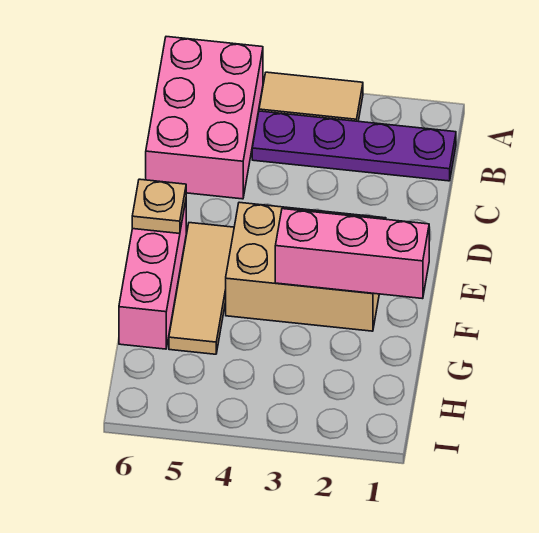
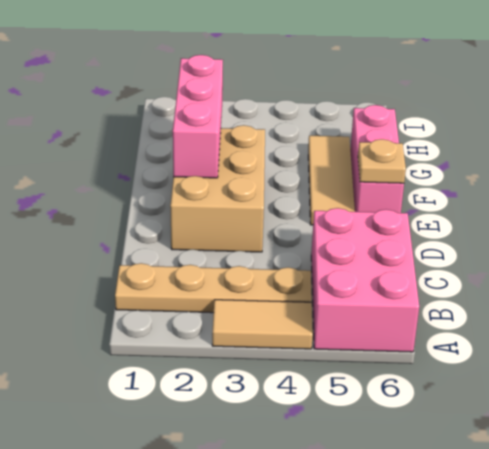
purple plate B1:B4 level 1 -> tan plate B1:B4 level 1
tan brick E2:F4 level 1 -> tan brick D2:F3 level 1
pink brick F1:F3 level 2 -> pink brick E2:G2 level 2

